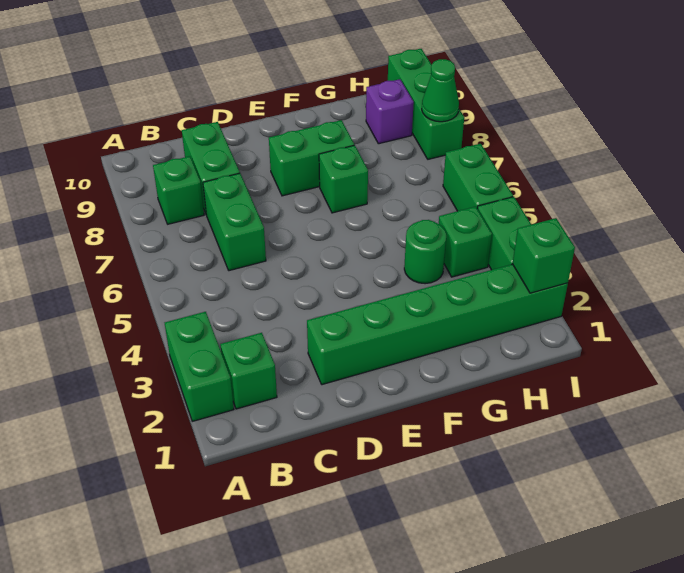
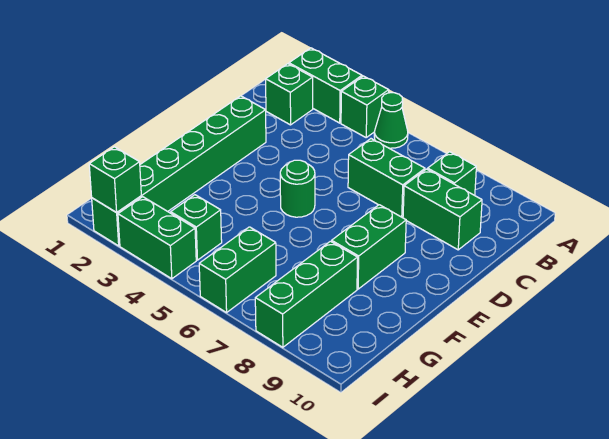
green brick F7 level 1 -> green brick A4 level 1
green round brick G4 level 1 -> green round brick E5 level 1
purple brick H9 level 1 -> none
green brick I5:I6 level 1 -> green brick H6:I6 level 1
green brick I8:I10 level 1 -> green brick G8:I8 level 1
green cone I8 level 2 -> green cone A5 level 1

